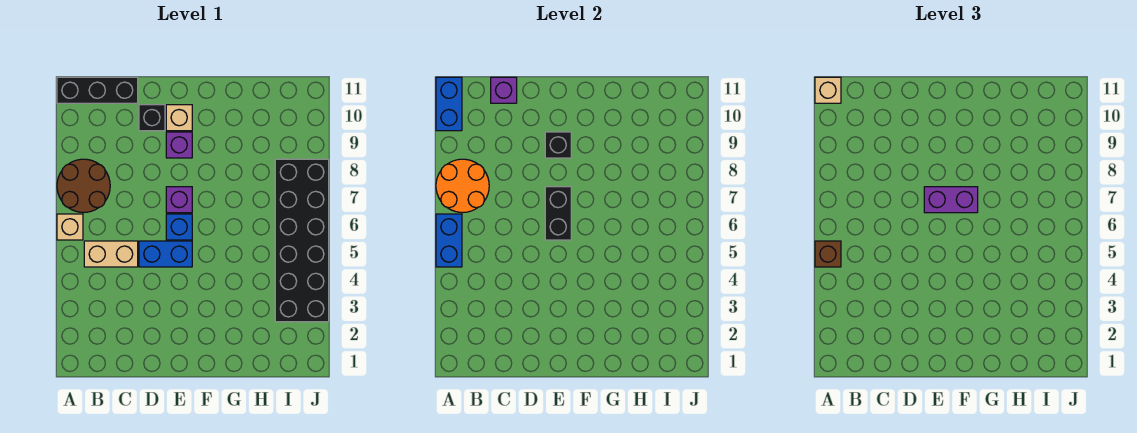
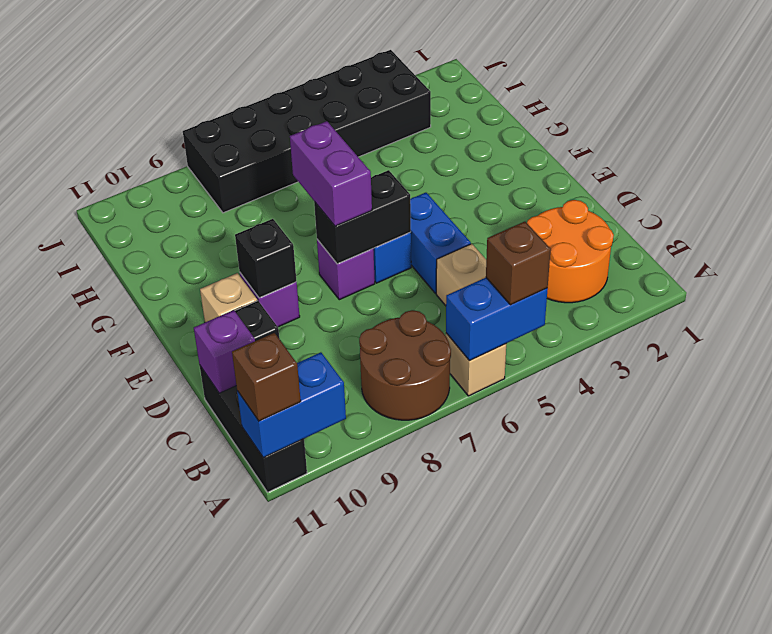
orange round brick A7:B8 level 2 -> orange round brick B2:C3 level 1
tan brick A11 level 3 -> brown brick A11 level 3

